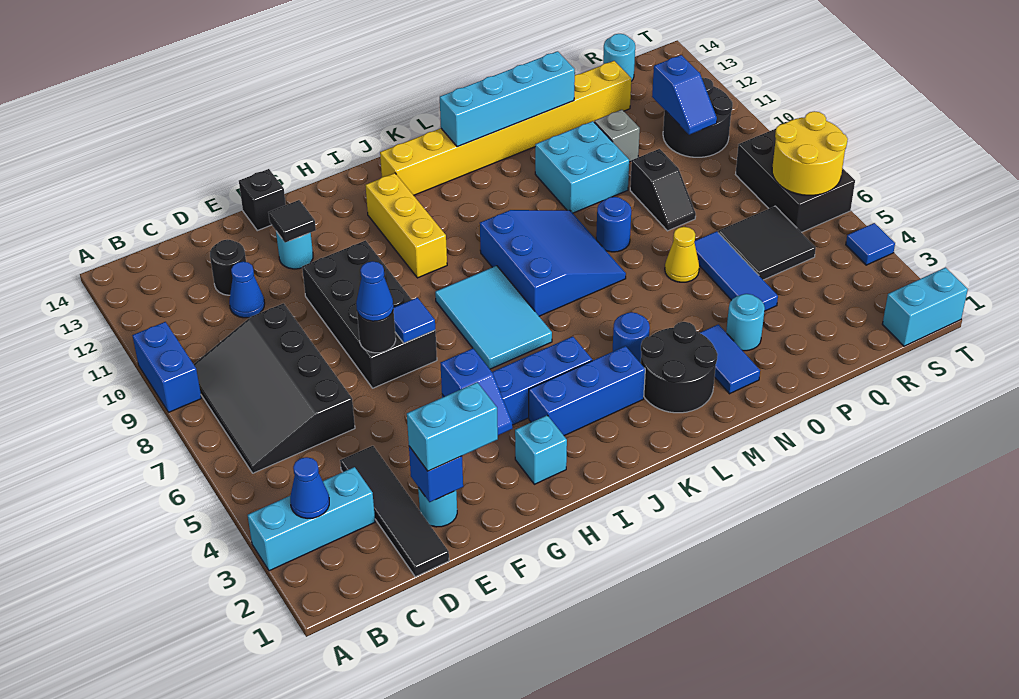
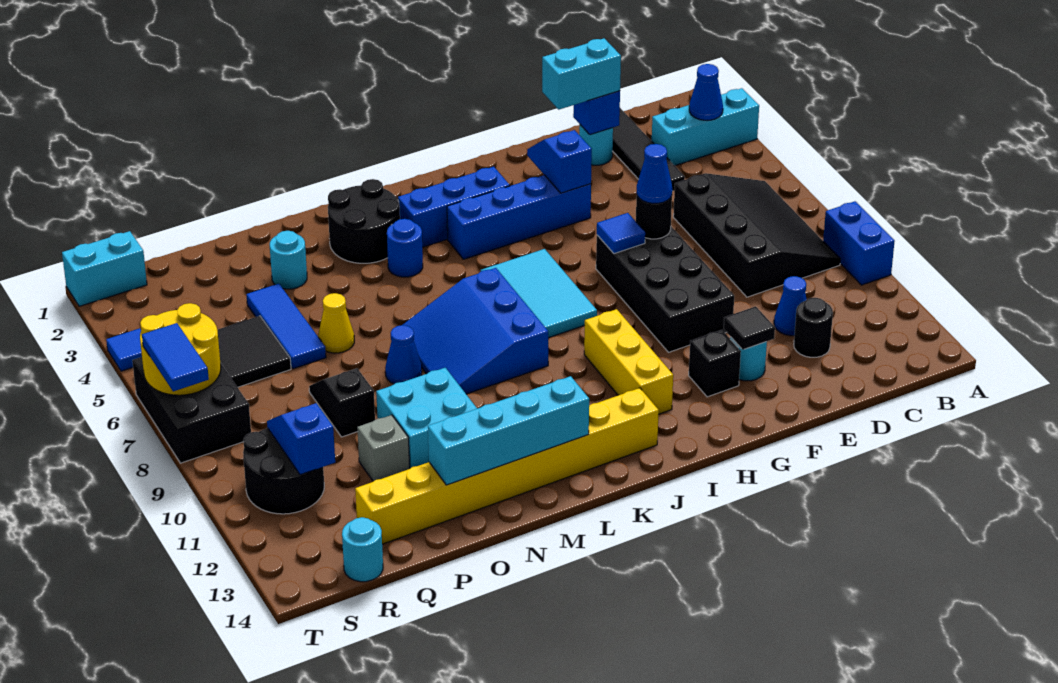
black brick F14 level 1 -> black brick G12 level 1
cyan brick H2 level 1 -> none
blue tile N2:N3 level 1 -> blue tile T7:T8 level 3
blue round brick N8 level 1 -> blue cone N8 level 1

